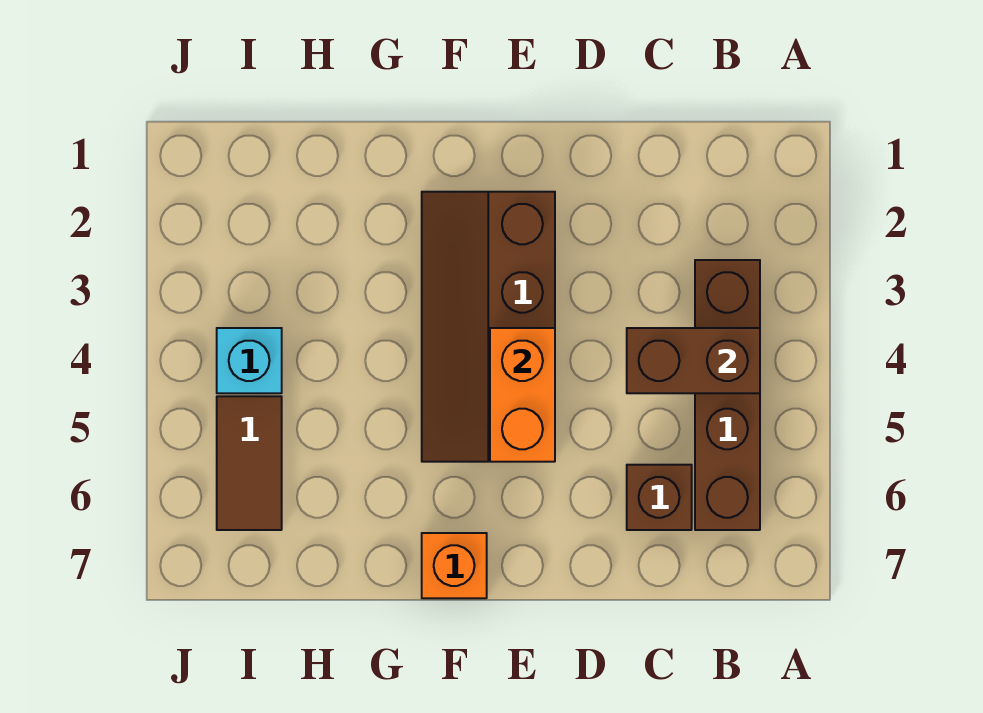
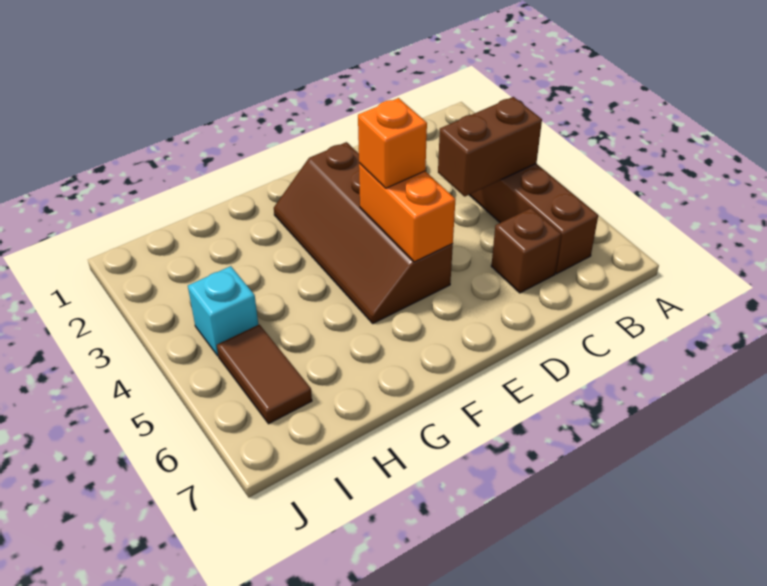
orange brick F7 level 1 -> orange brick E4 level 3

